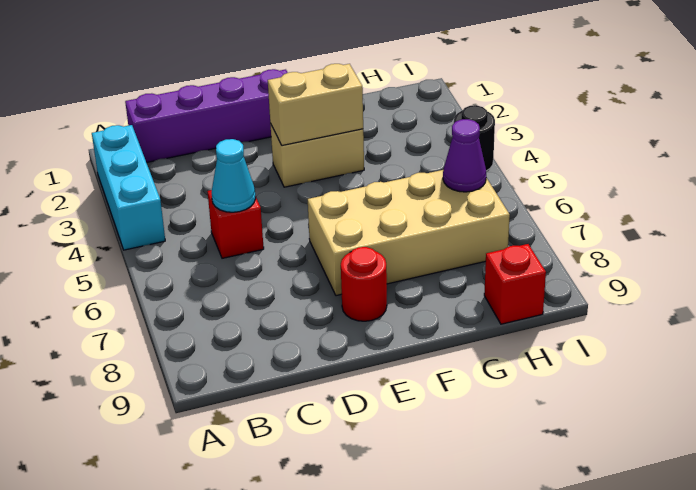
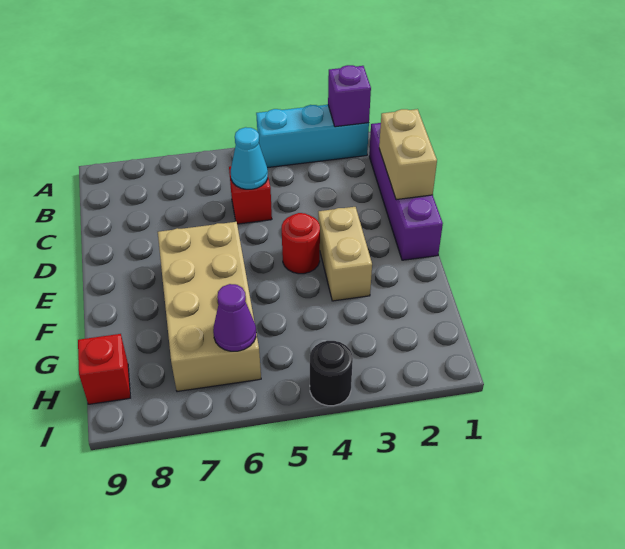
none -> purple brick A2 level 2
tan brick E3:F3 level 2 -> tan brick C1:D1 level 2
red round brick E8 level 1 -> red round brick E4 level 1

